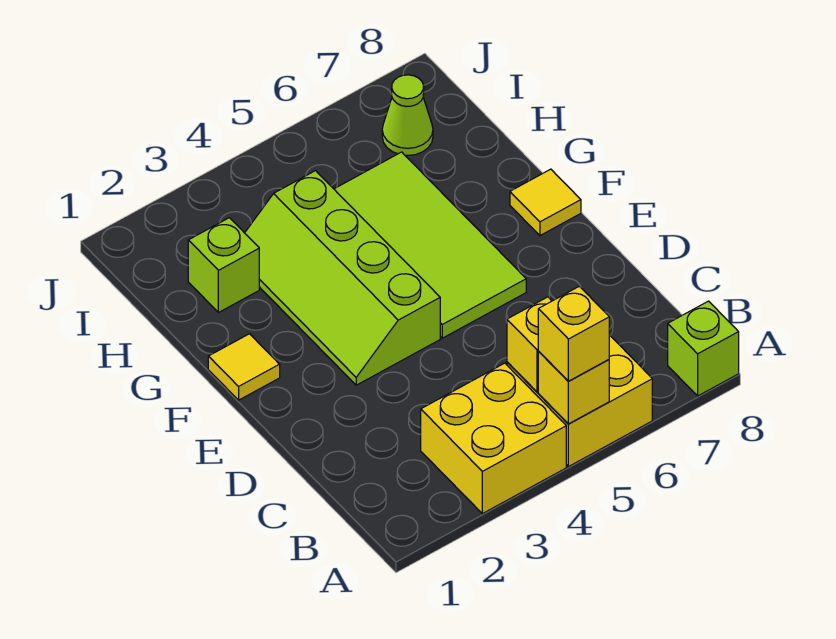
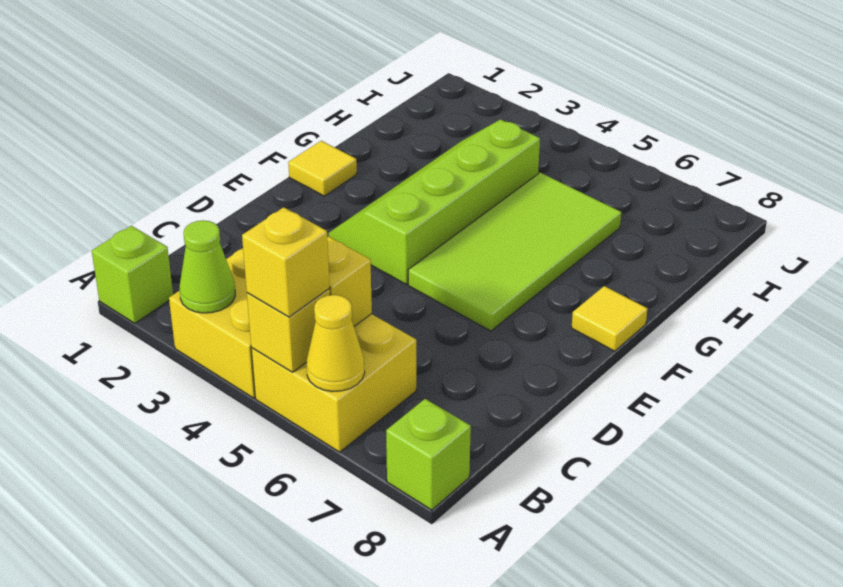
none -> yellow cone A6 level 2
lime brick H2 level 1 -> lime brick A1 level 1
lime cone I7 level 1 -> lime cone A3 level 2

